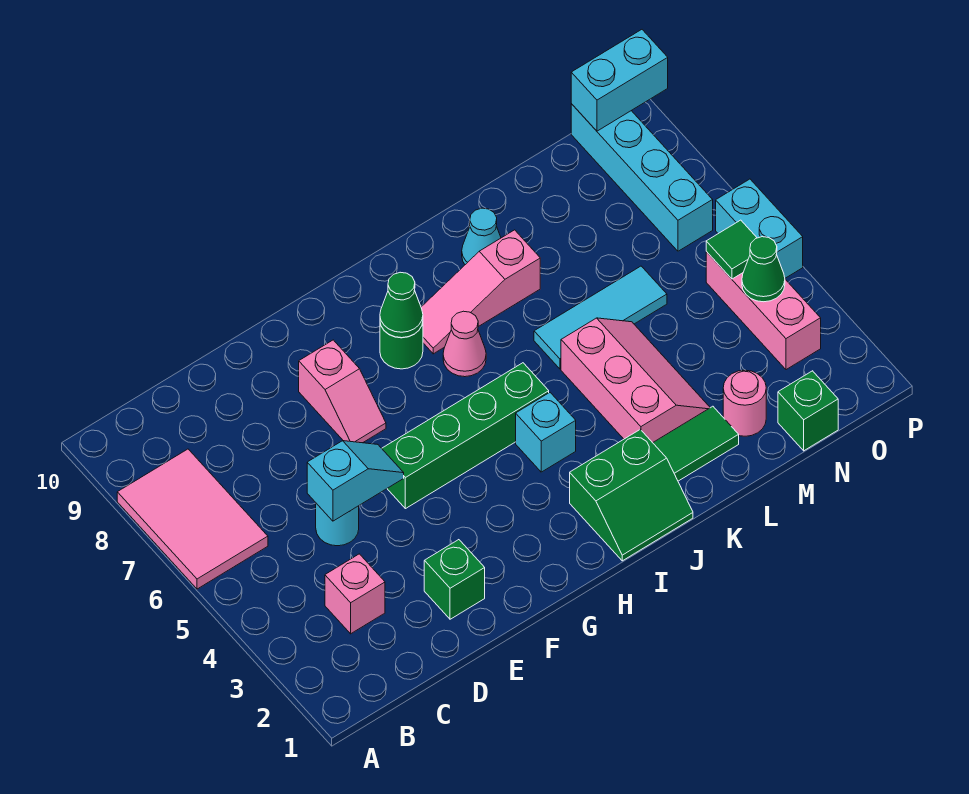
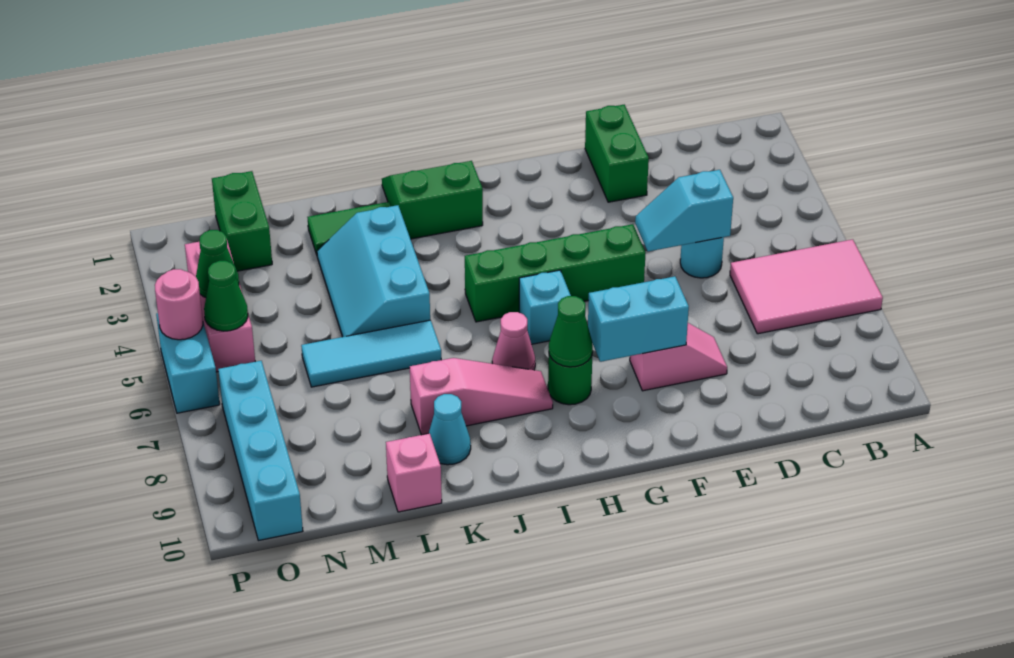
pink tile A6:B8 level 1 -> pink tile A6:C7 level 1
pink brick C3 level 1 -> pink brick L10 level 1
green brick E2 level 1 -> green brick E1:E2 level 1
pink slope F7:F8 level 1 top 8 -> pink slope E8:F8 level 1 top F
cyan brick I4 level 1 -> cyan brick H6 level 1
pink slope K3:L5 level 1 top K -> cyan slope K3:L5 level 1 top K
pink round brick M2 level 1 -> pink round brick P5 level 2
green brick N1 level 1 -> green brick N1:N2 level 1
green tile O5 level 2 -> green cone O5 level 2
cyan brick O10:P10 level 2 -> cyan brick F8:G8 level 2

